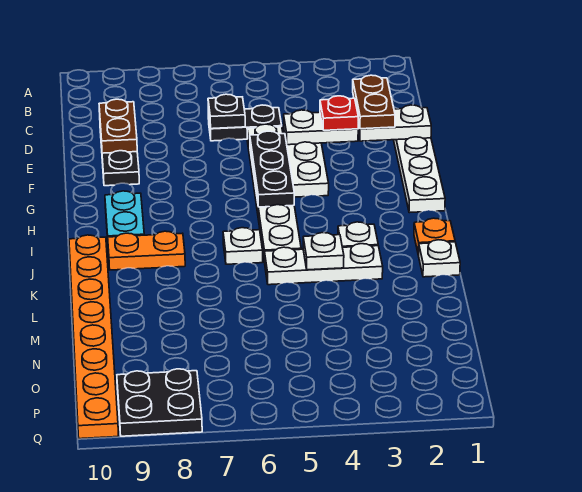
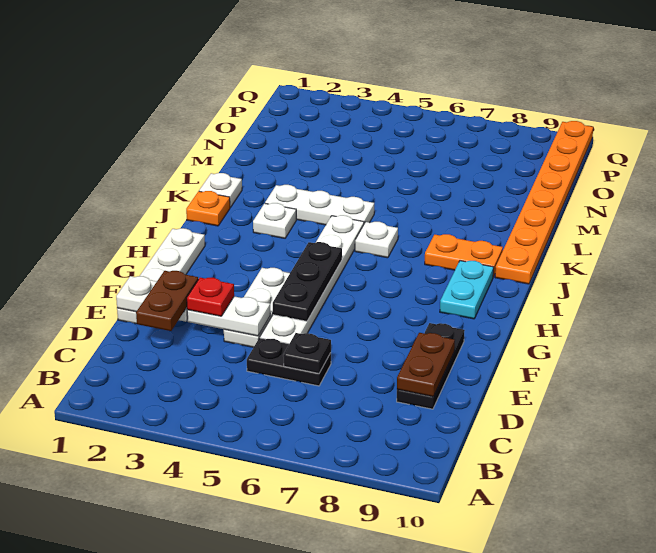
white plate K4 level 2 -> none
black plate P8:Q9 level 1 -> none

